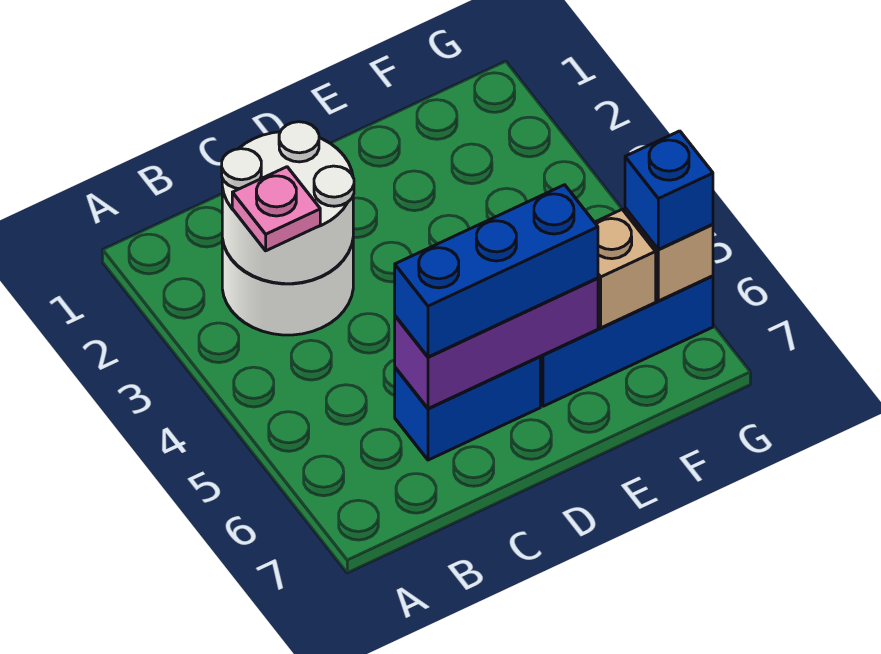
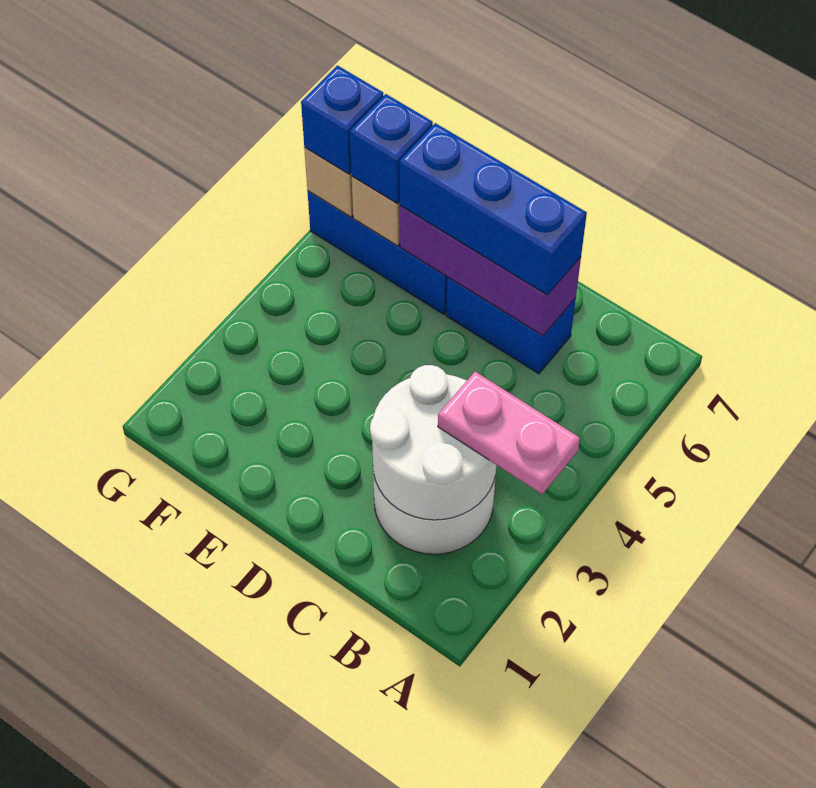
pink plate B3 level 3 -> pink plate A3:B3 level 3
none -> blue brick F6 level 3

